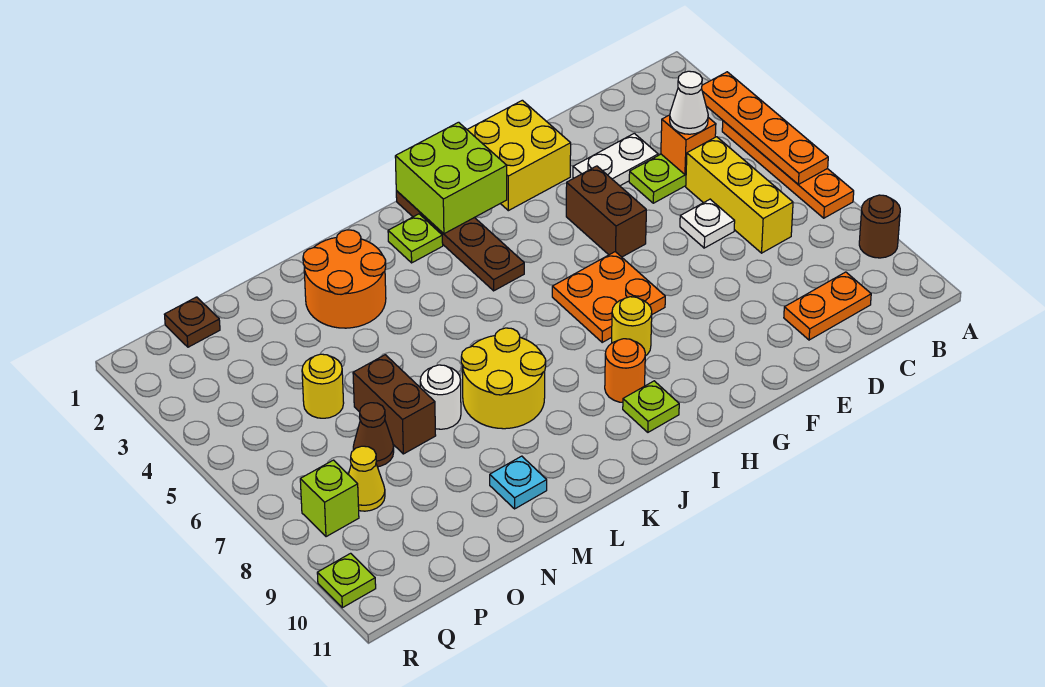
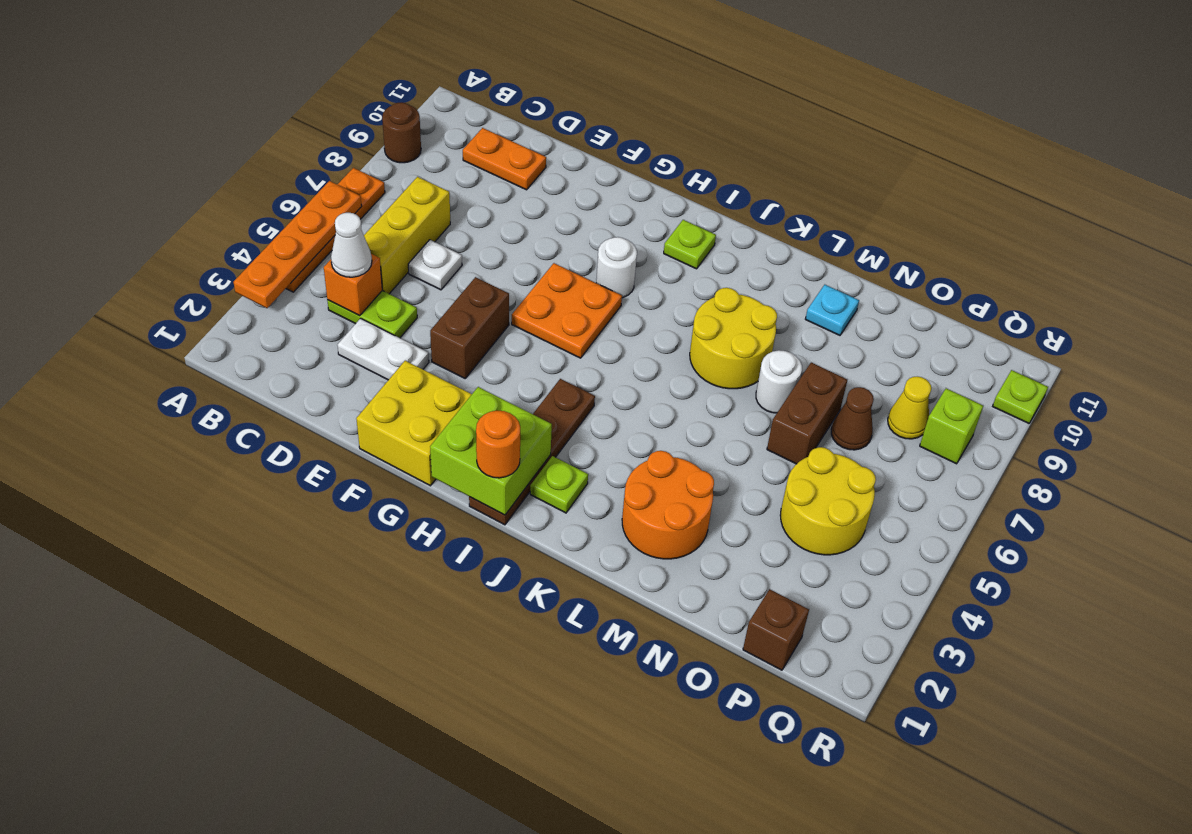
yellow round brick H8 level 1 -> white round brick H8 level 1
orange round brick I9 level 1 -> orange round brick I1 level 3
yellow round brick O5 level 1 -> yellow round brick O4:P5 level 1
brown plate P1 level 1 -> brown brick P1 level 1

